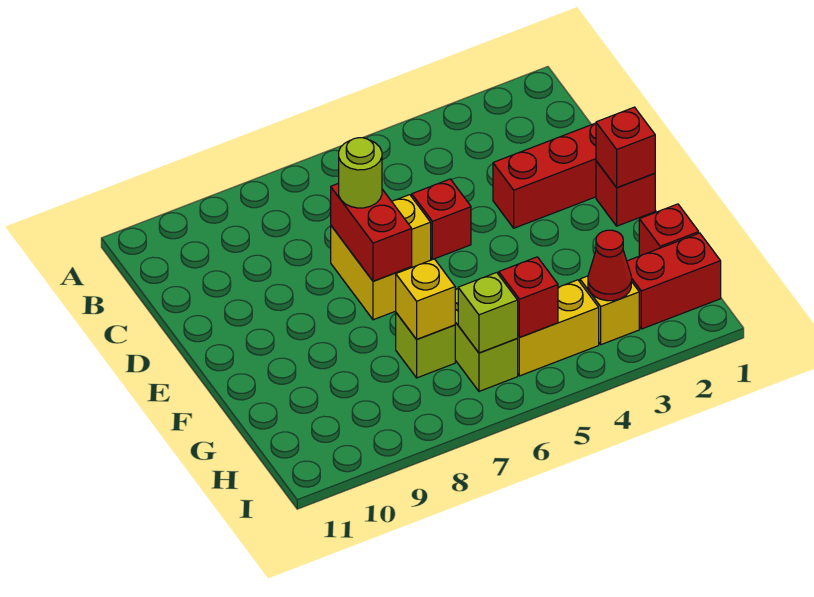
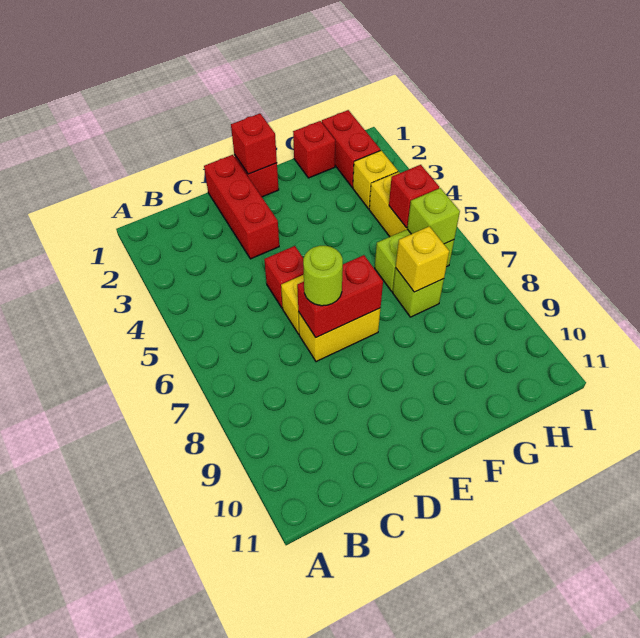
red cone H3 level 2 -> none

